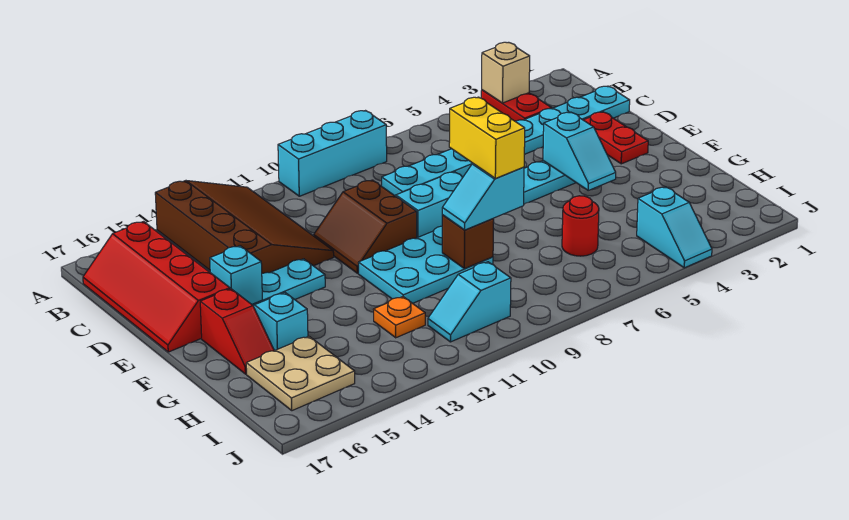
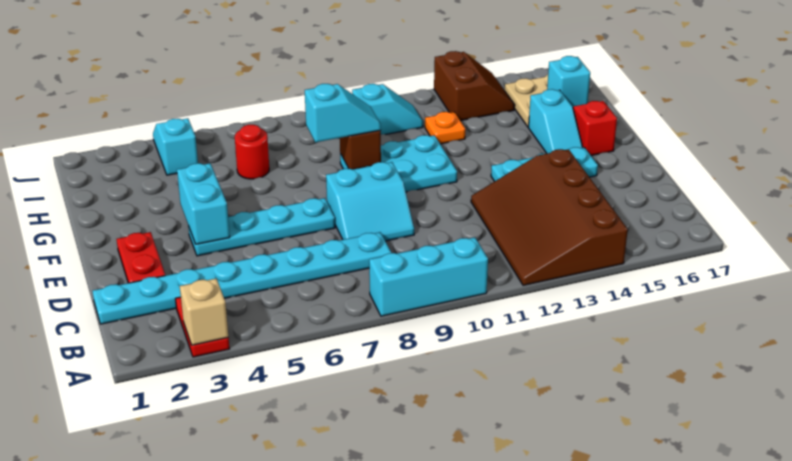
red slope B16:E17 level 1 top 16 -> none
brown slope D10:E11 level 1 top 10 -> brown slope I13:J14 level 1 top 13
cyan slope E4:F4 level 2 top E -> cyan brick E4:F4 level 2
cyan brick E15 level 2 -> cyan brick H16 level 2
yellow brick F8:G8 level 4 -> none

